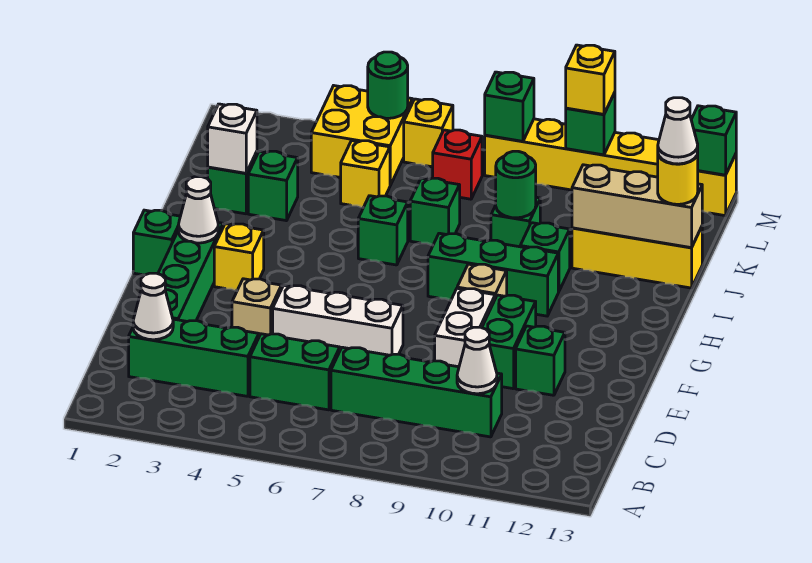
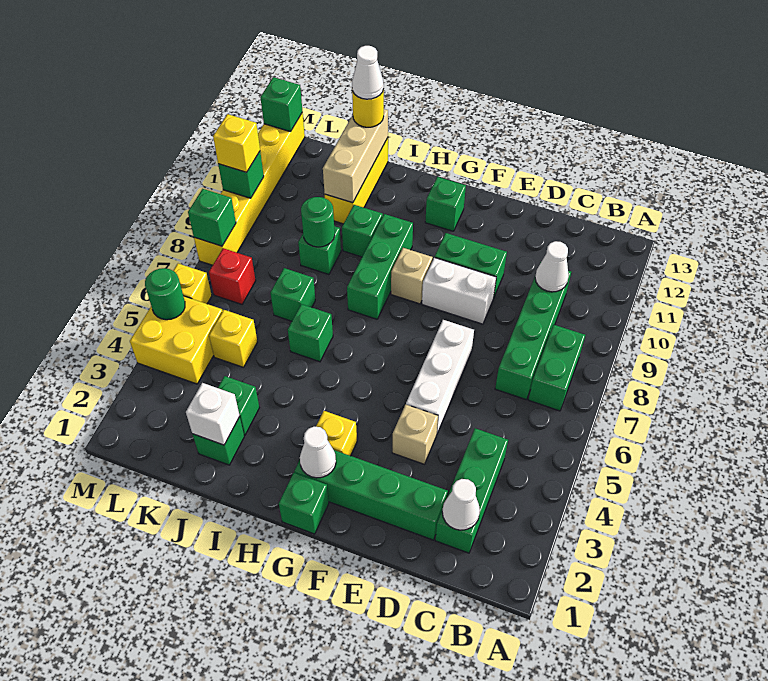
green brick C5:C6 level 1 -> green brick B7:B8 level 1
green brick E11 level 1 -> green brick G12 level 1

